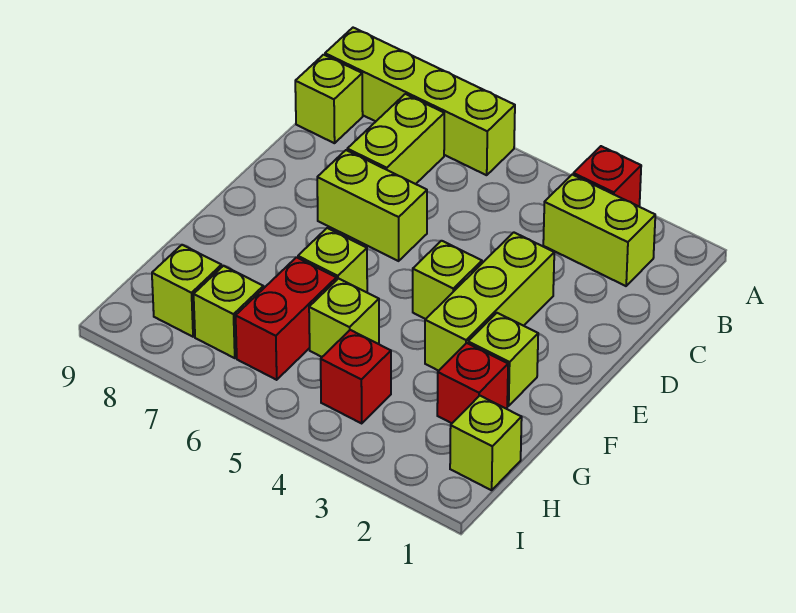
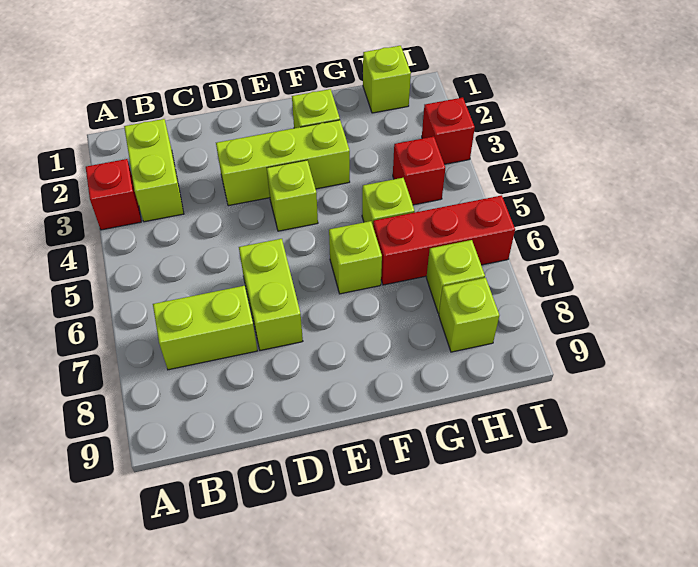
lime brick A6:A9 level 1 -> none
lime brick B9 level 1 -> none
red brick G2 level 1 -> red brick I3 level 1
red brick G6:H6 level 1 -> red brick G6:I6 level 1

